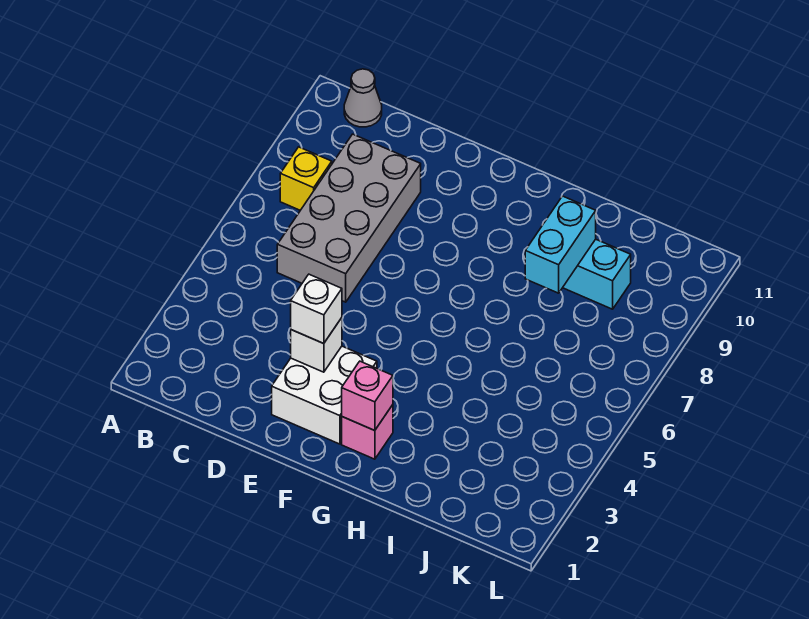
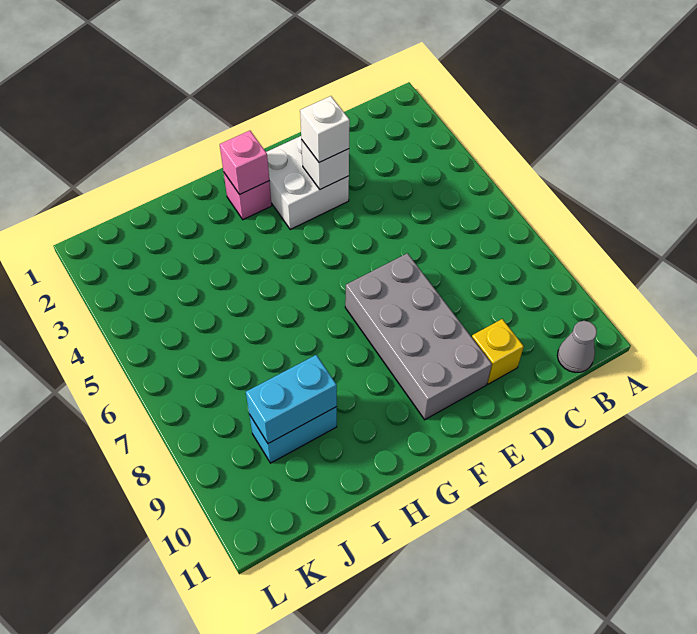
yellow brick B8 level 1 -> yellow brick D10 level 1
grey brick C6:D9 level 1 -> grey brick E7:F10 level 1
cyan brick I8:I9 level 2 -> cyan brick I9:J9 level 2

